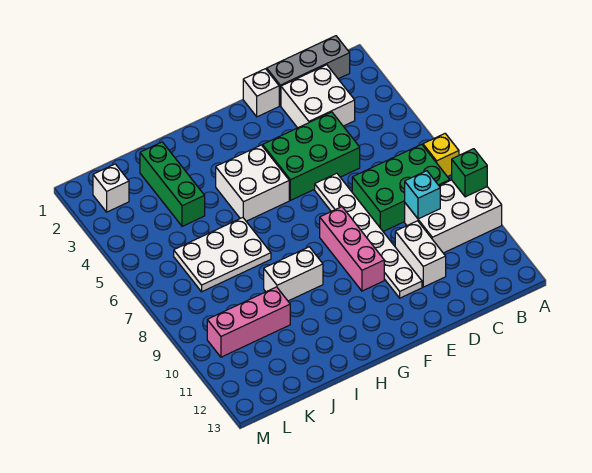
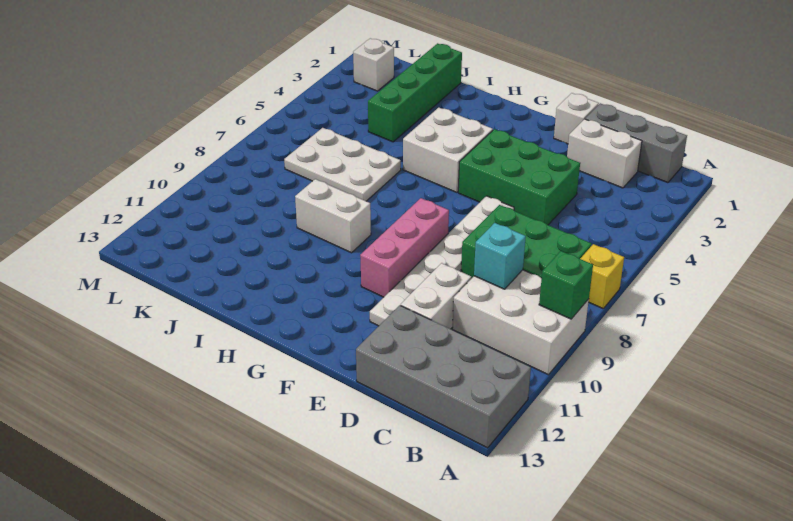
none -> grey brick A12:D13 level 1
white brick C2:D3 level 1 -> white brick C2:D2 level 1
green brick J2:J4 level 1 -> green brick J1:J4 level 1
pink brick J10:L10 level 1 -> none

